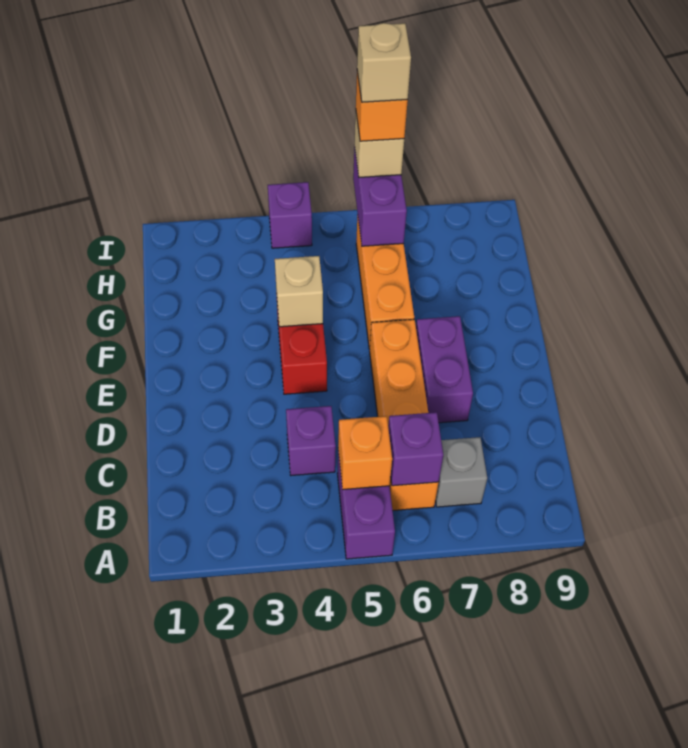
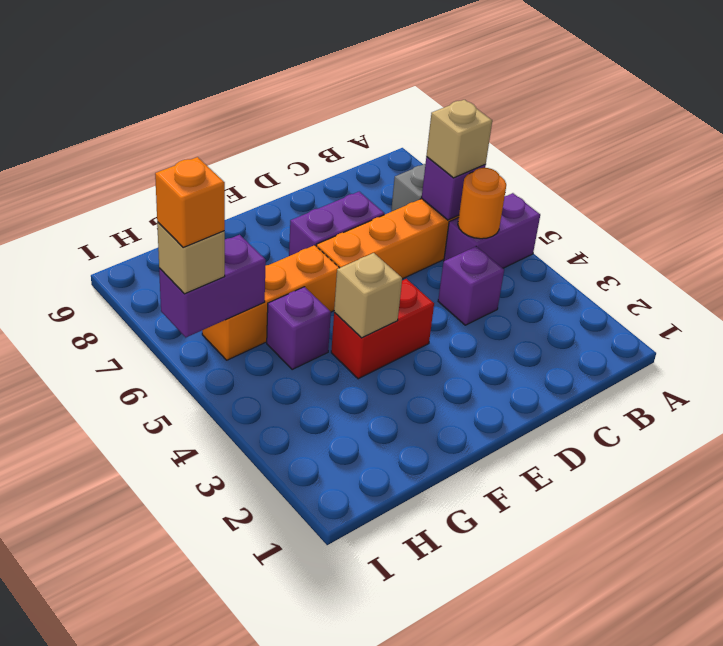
orange brick B5 level 2 -> orange round brick B5 level 2
purple brick I4 level 1 -> purple brick G5 level 1
tan brick I6 level 5 -> tan brick B6 level 3

